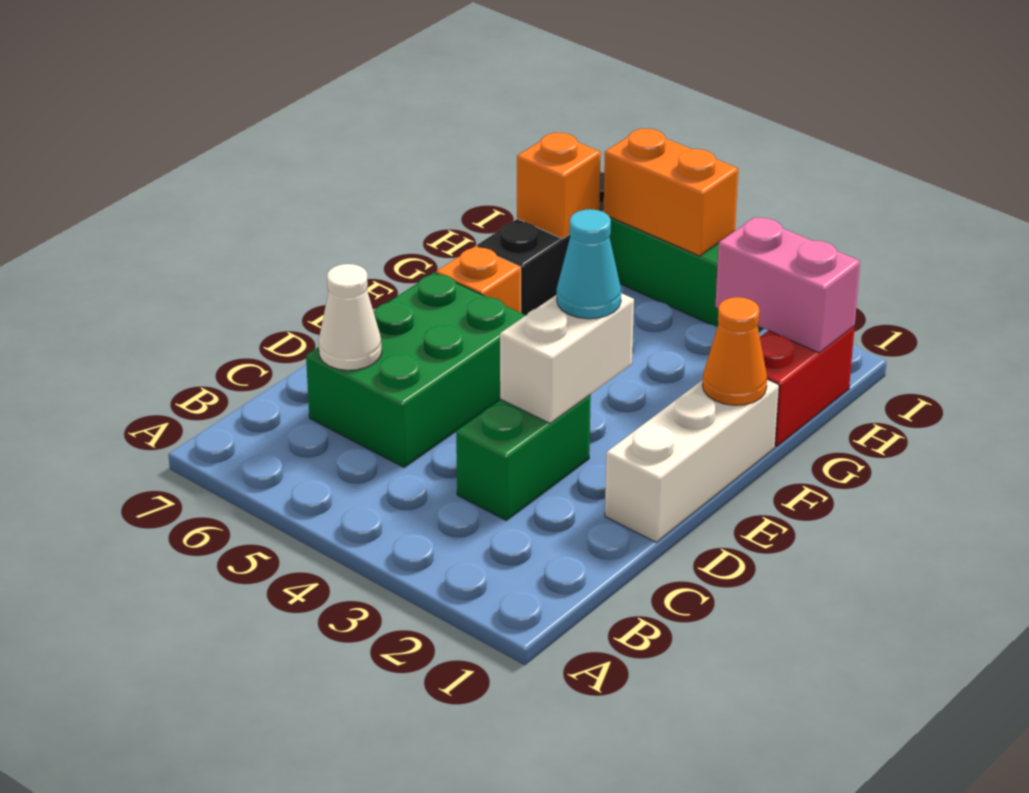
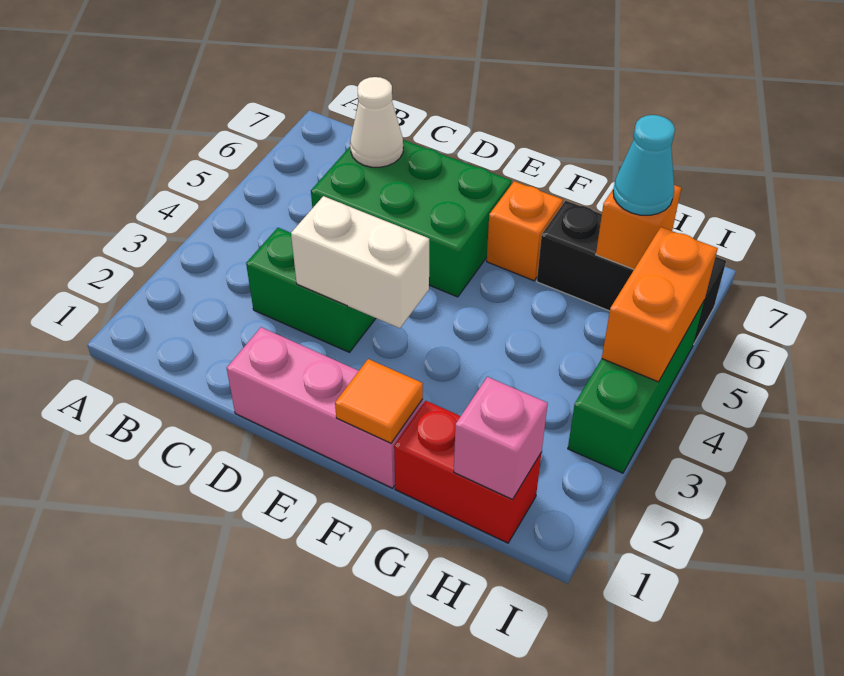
white brick D1:F1 level 1 -> pink brick D1:F1 level 1
cyan cone E3 level 3 -> cyan cone H6 level 3
orange cone F1 level 2 -> orange tile F1 level 2
pink brick H1:H2 level 2 -> pink brick H1 level 2

